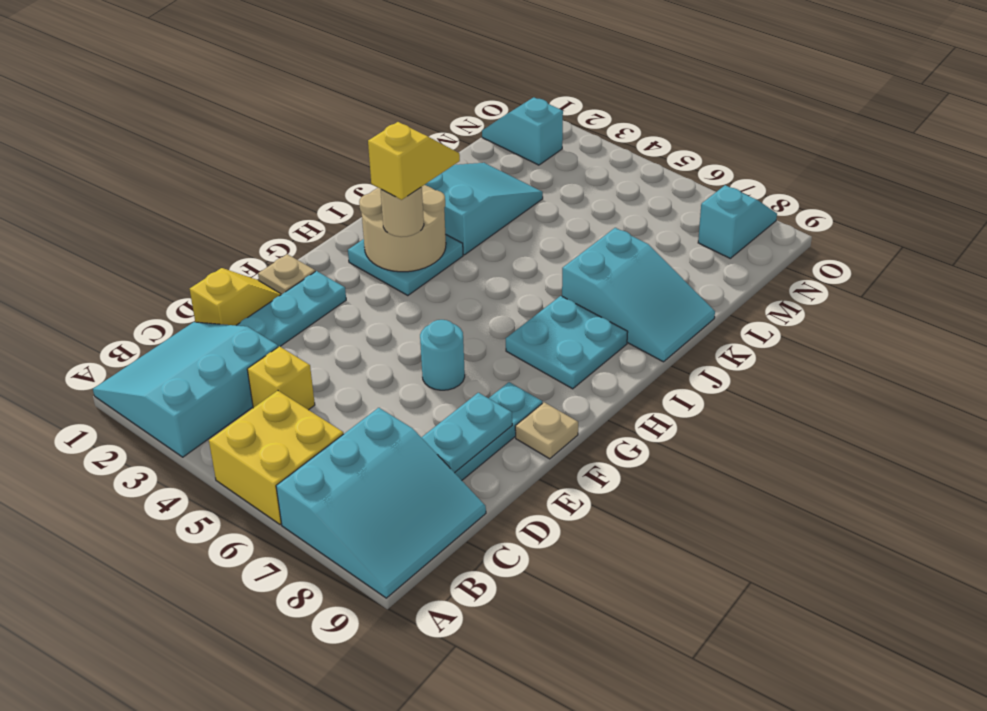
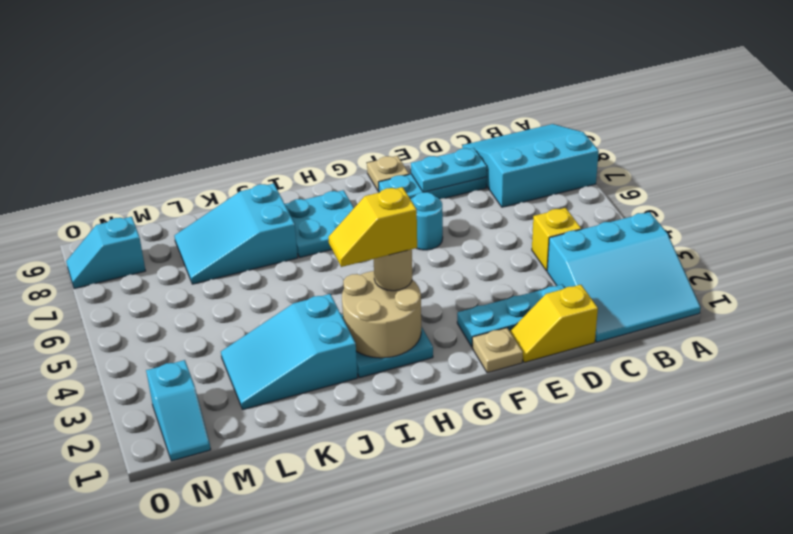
yellow brick A5:B6 level 1 -> none
cyan slope J7:K9 level 1 top 7 -> cyan slope J7:L8 level 1 top J

